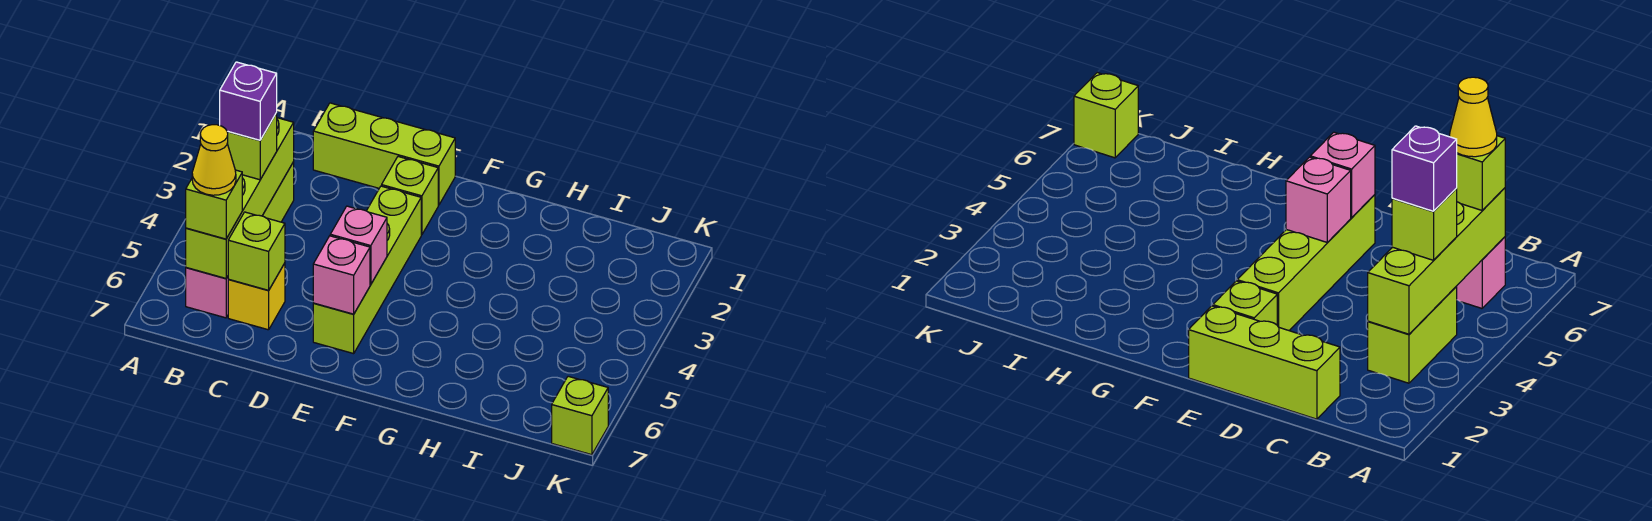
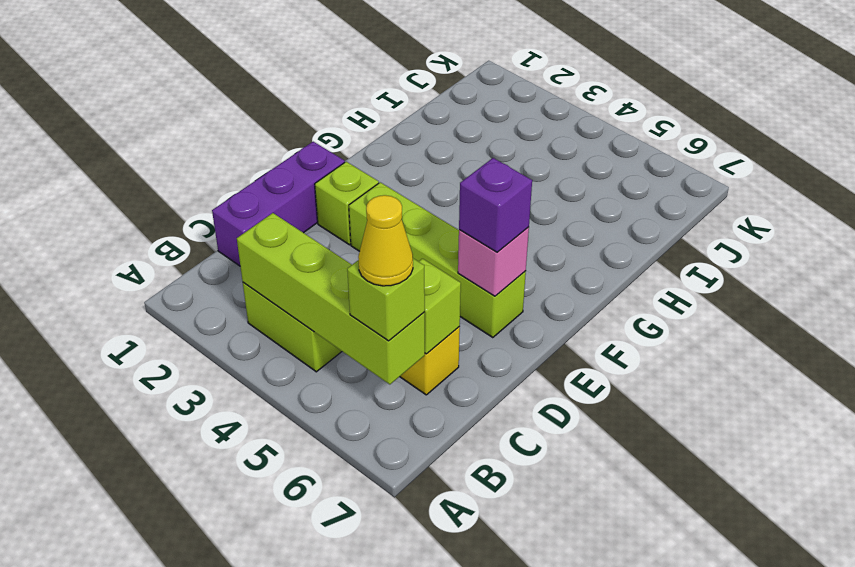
lime brick B4 level 3 -> none
purple brick B4 level 4 -> purple brick E6 level 3
pink brick B6 level 1 -> none
lime brick C1:E1 level 1 -> purple brick C1:E1 level 1
pink brick E5 level 2 -> none
lime brick K7 level 1 -> none

